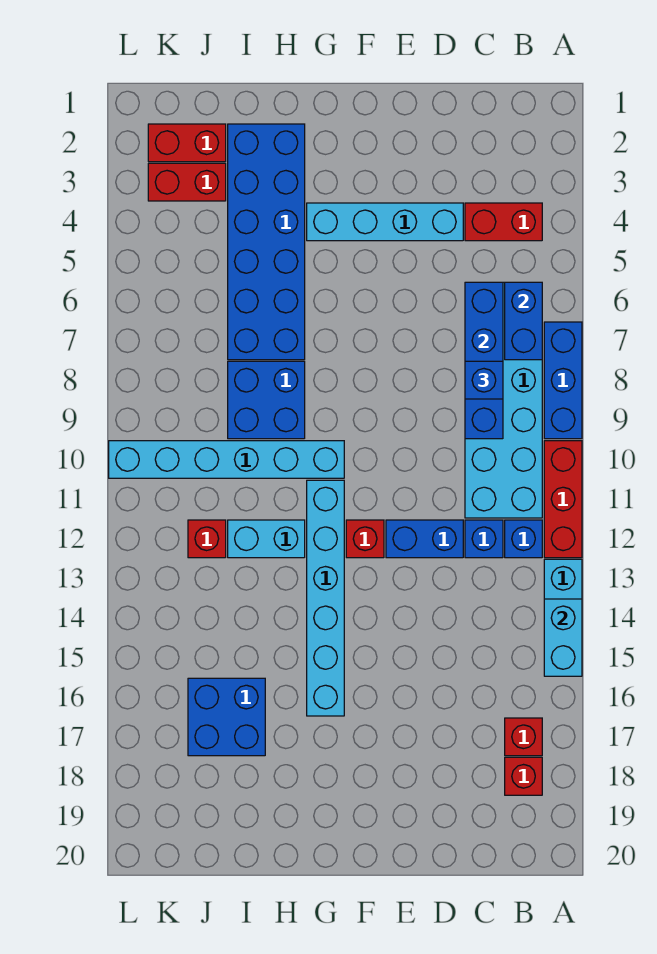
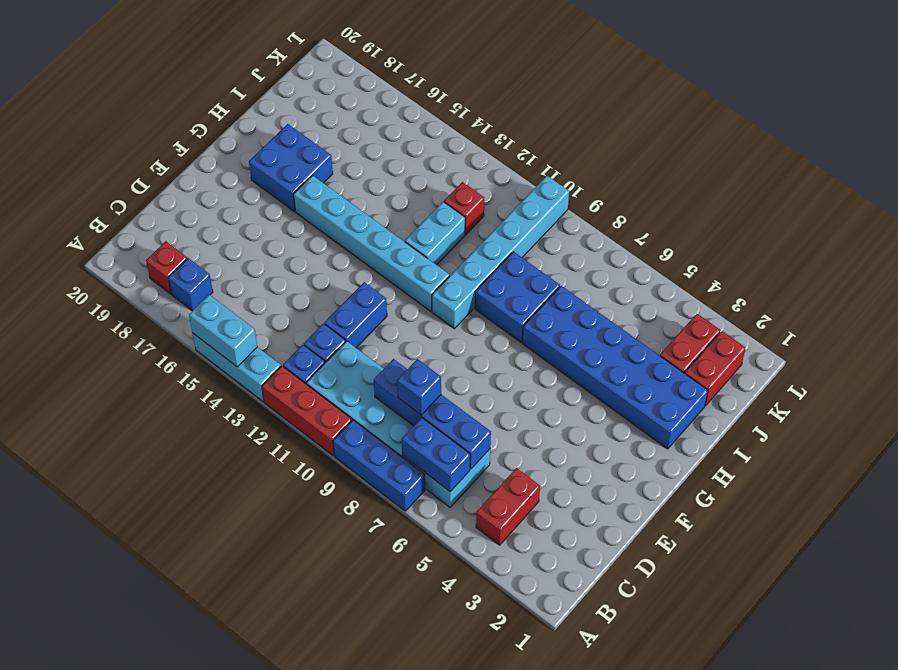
red brick B17 level 1 -> blue brick B17 level 1
cyan brick D4:G4 level 1 -> none
red brick F12 level 1 -> none
blue brick I16:J17 level 1 -> blue brick G17:H18 level 1

